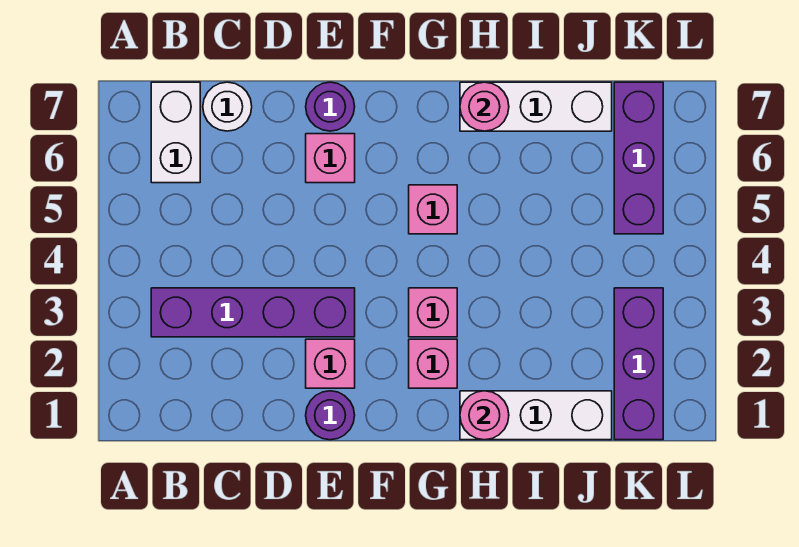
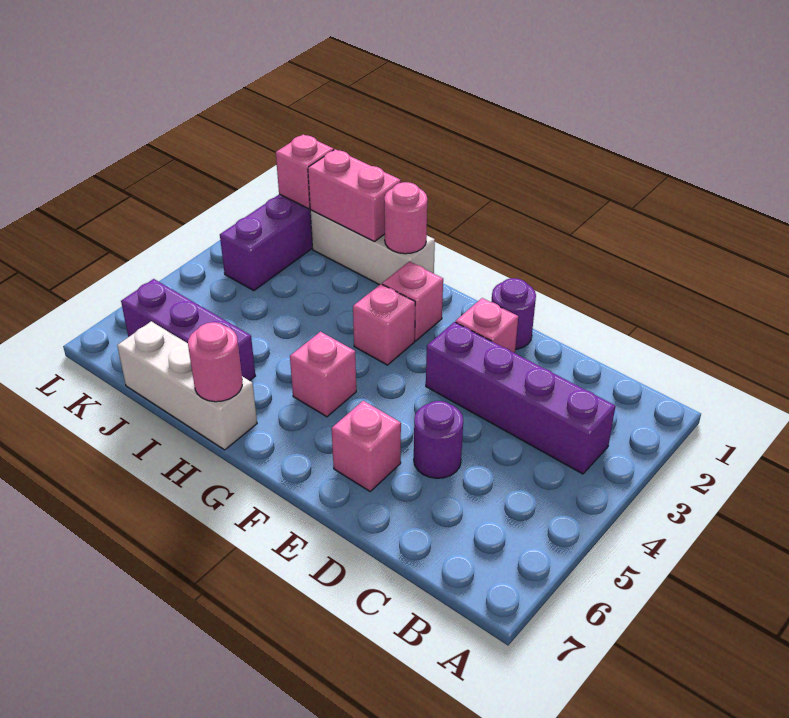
white brick B6:B7 level 1 -> none
white round brick C7 level 1 -> none
purple round brick E7 level 1 -> purple round brick D5 level 1
none -> pink brick I1:J1 level 2
none -> pink brick K1 level 2
purple brick K5:K7 level 1 -> purple brick I6:K6 level 1

